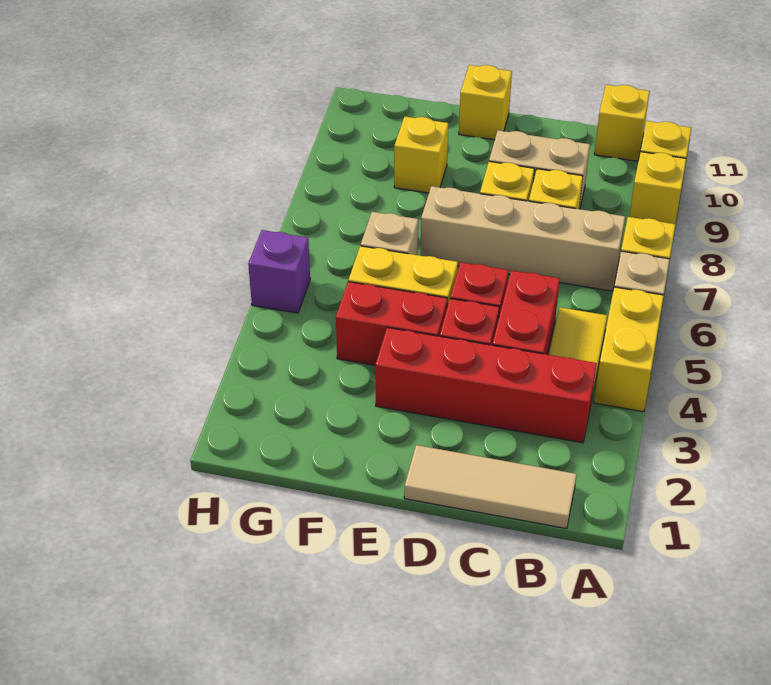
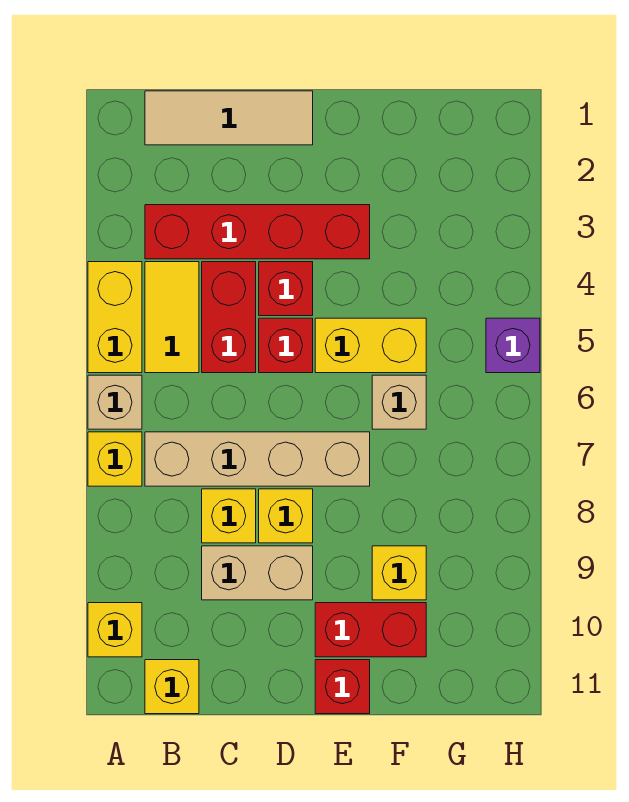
yellow brick A9 level 1 -> none
red brick E4:F4 level 1 -> red brick E10:F10 level 1
yellow brick E11 level 1 -> red brick E11 level 1

